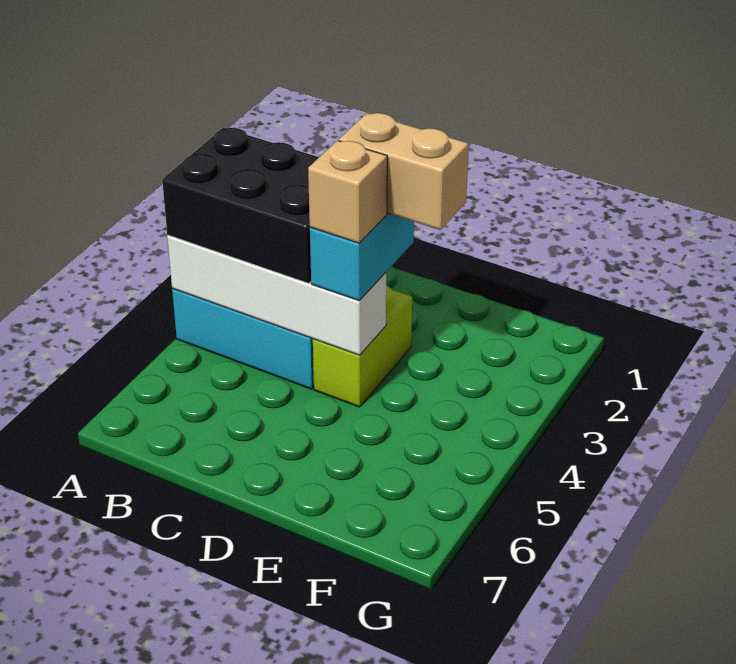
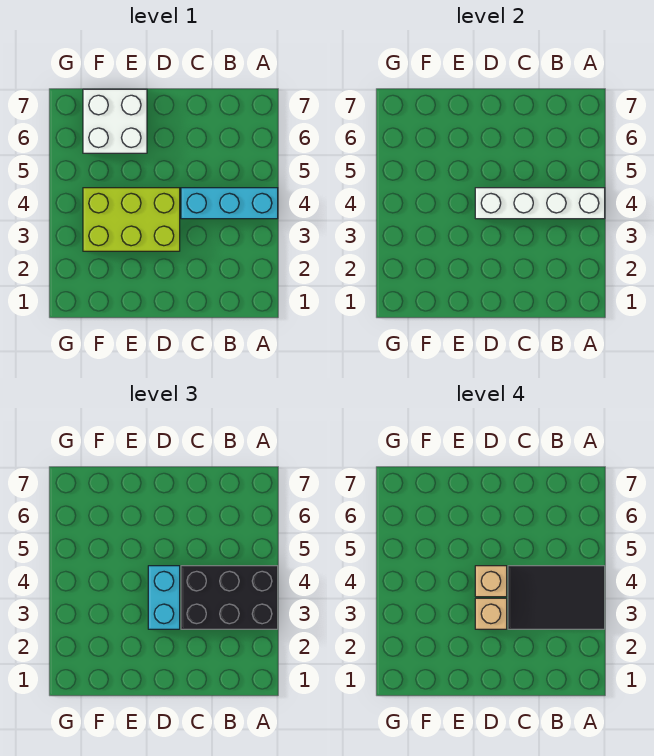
none -> black tile A3:C4 level 4
lime brick D3:D4 level 1 -> lime brick D3:F4 level 1
tan brick D3:E3 level 4 -> tan brick D3 level 4
none -> white brick E6:F7 level 1

